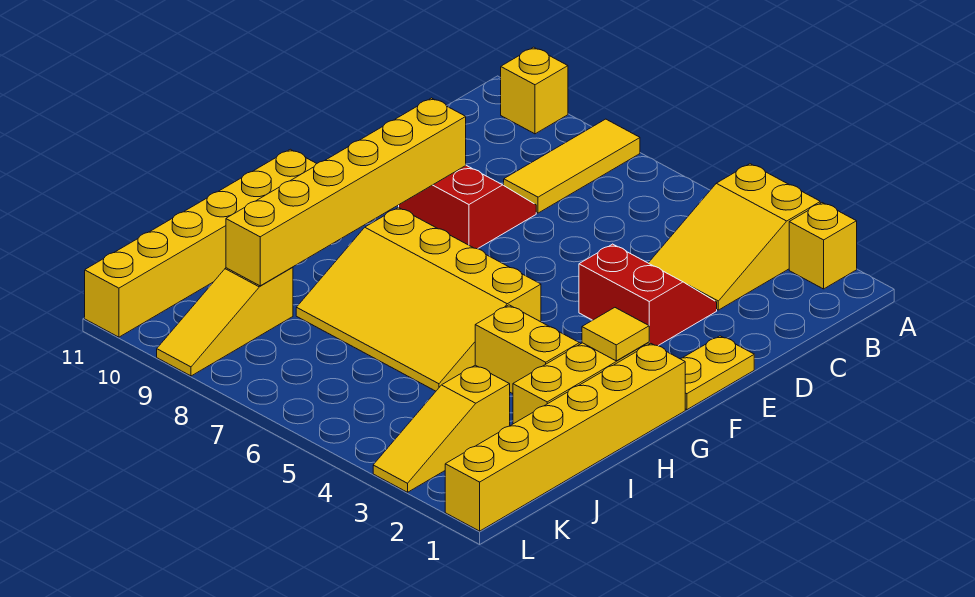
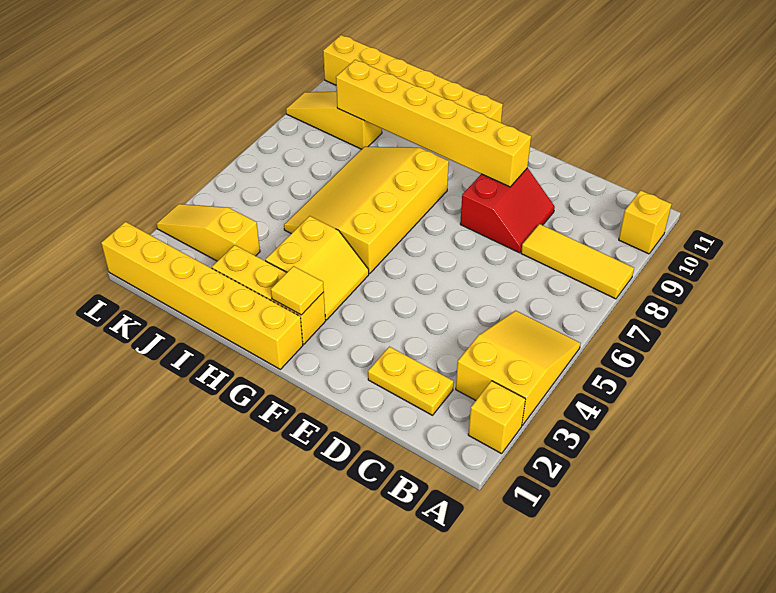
yellow slope A3:C4 level 1 top A -> yellow slope A3:B5 level 1 top 3
red slope D3:E4 level 1 top E -> none
yellow plate E1:F1 level 1 -> yellow plate C2:D2 level 1

